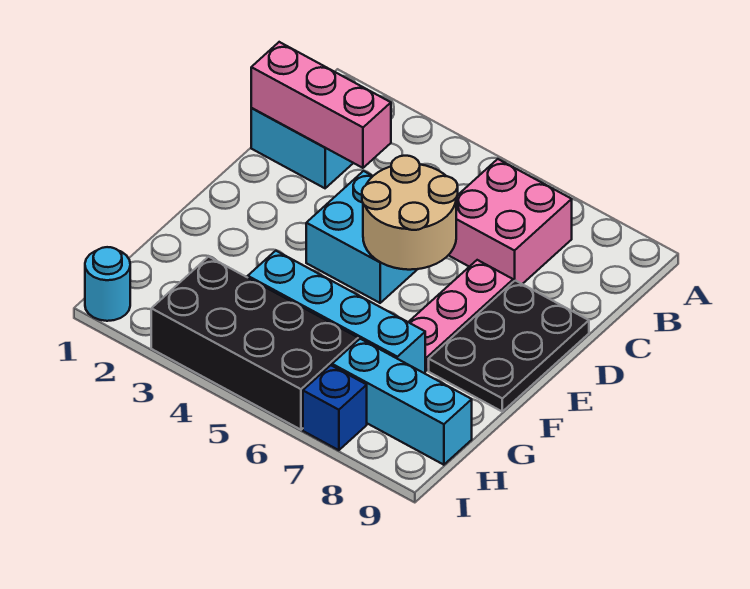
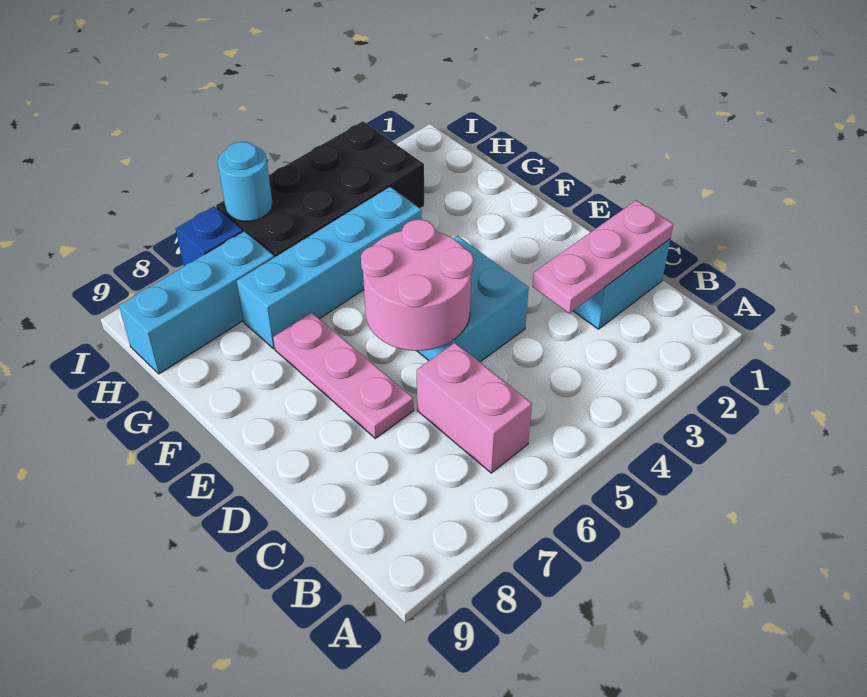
pink brick B6:C7 level 1 -> pink brick B6:C6 level 1
pink brick C1:C3 level 2 -> pink plate C1:C3 level 2
tan round brick D5:E6 level 2 -> pink round brick D5:E6 level 2
black plate D8:F9 level 1 -> none
cyan round brick I1 level 1 -> cyan round brick I6 level 2

